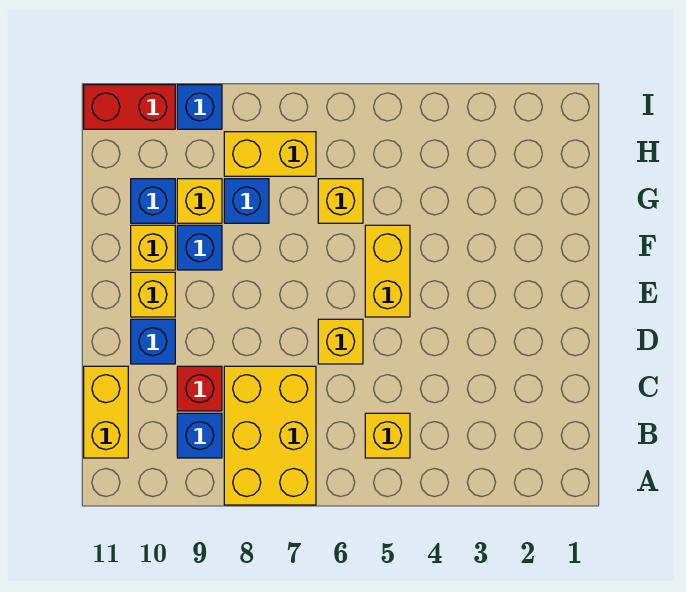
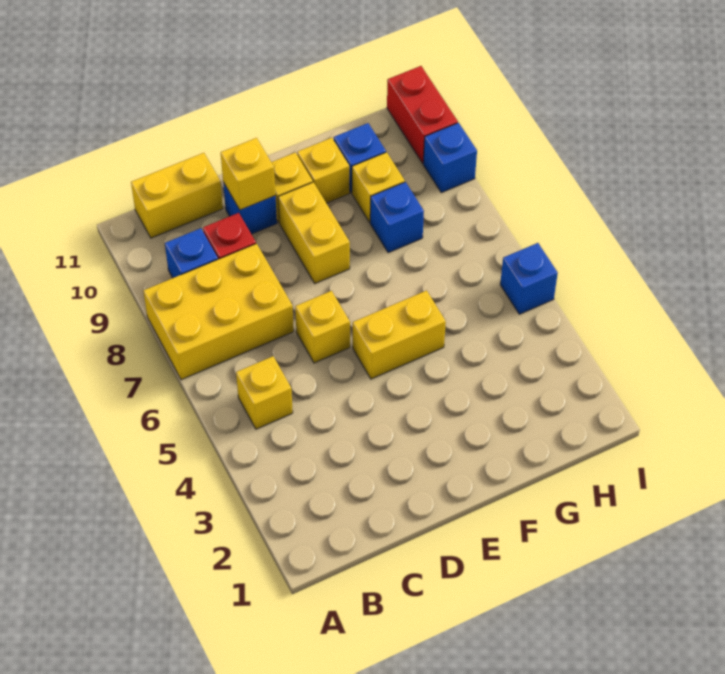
blue brick F9 level 1 -> blue brick I5 level 1
yellow brick G6 level 1 -> yellow brick D10 level 2
yellow brick H7:H8 level 1 -> yellow brick E8:E9 level 1

